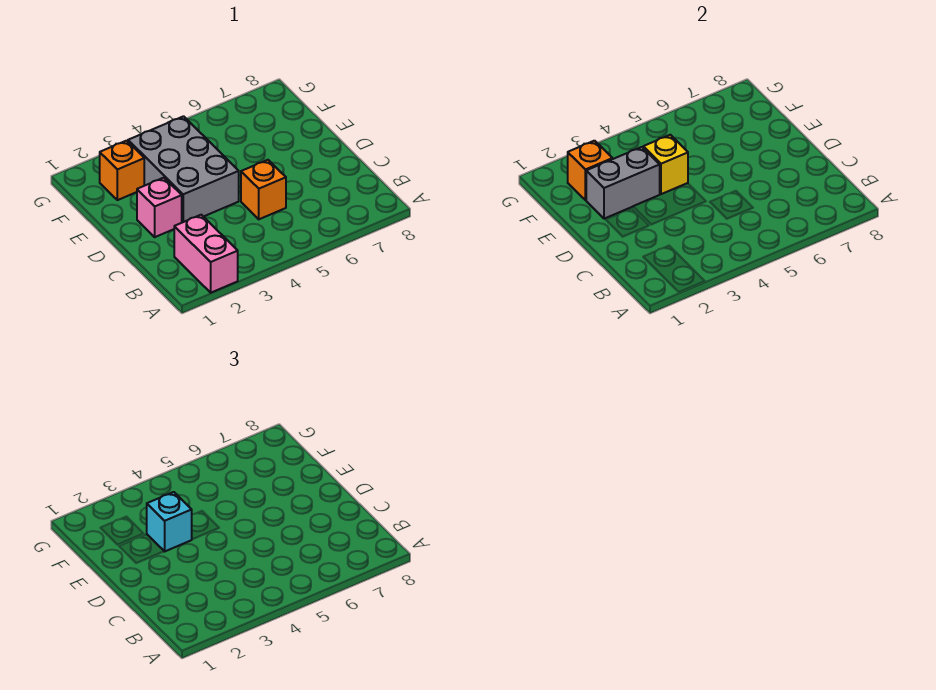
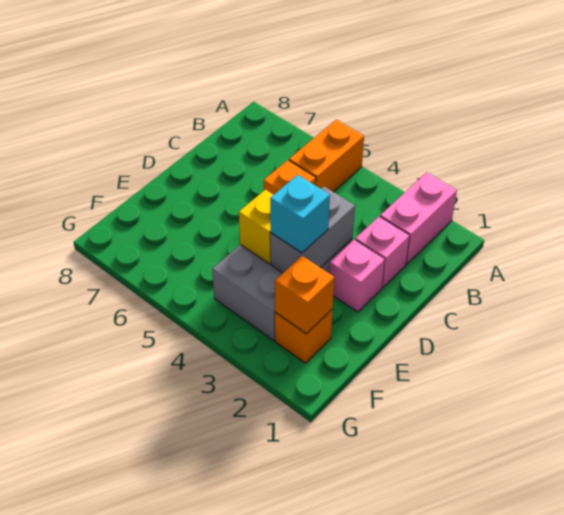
none -> orange brick A5:B5 level 1
none -> pink brick C2 level 1
grey brick E2:E3 level 2 -> grey brick D3:E3 level 2

